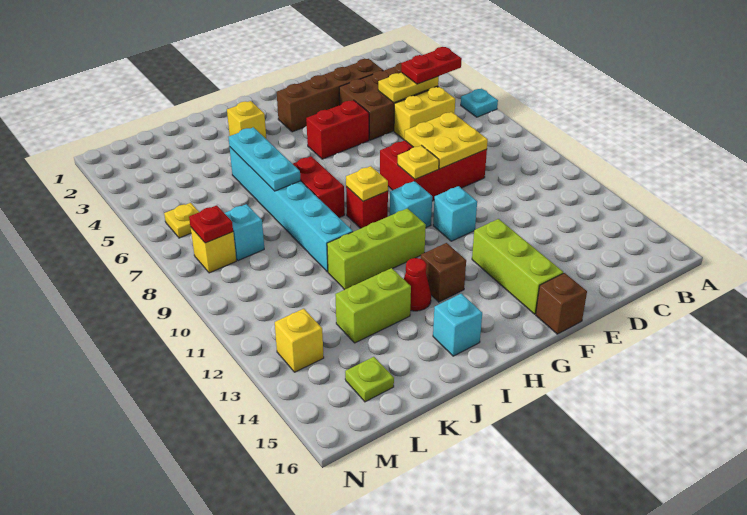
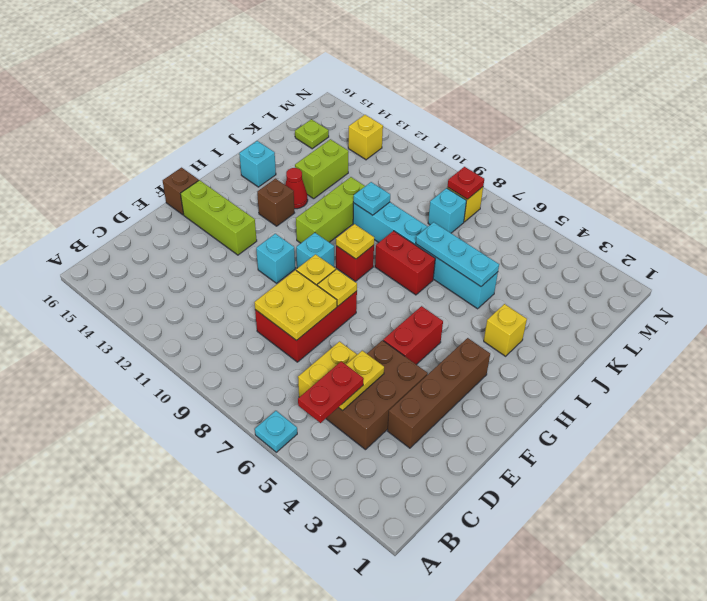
none -> cyan plate J10 level 2
yellow plate M6 level 1 -> yellow plate F8 level 2

